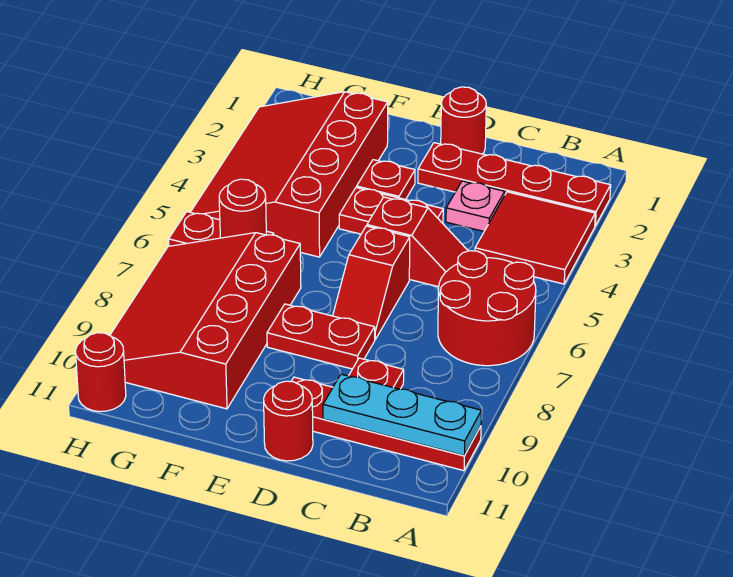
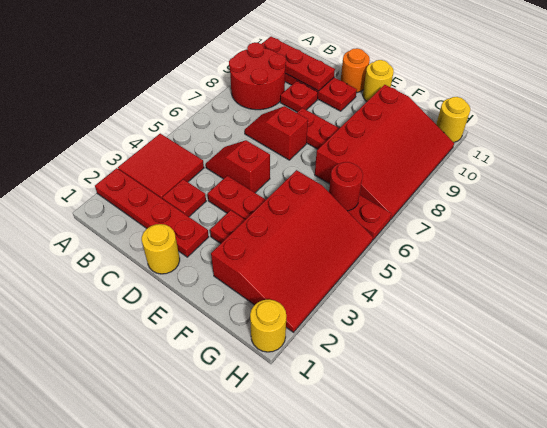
red round brick A6:B7 level 1 -> red round brick A8:B9 level 1
cyan plate A10:C10 level 2 -> red plate A10:C10 level 2
pink plate C3 level 1 -> red plate C3 level 1
red round brick D1 level 1 -> yellow round brick D1 level 1
red slope D6:D7 level 1 top 6 -> red slope C7:D7 level 1 top D
red round brick D11 level 1 -> orange round brick D11 level 1
none -> yellow round brick E11 level 1
none -> yellow round brick H1 level 1
red round brick H11 level 1 -> yellow round brick H11 level 1

